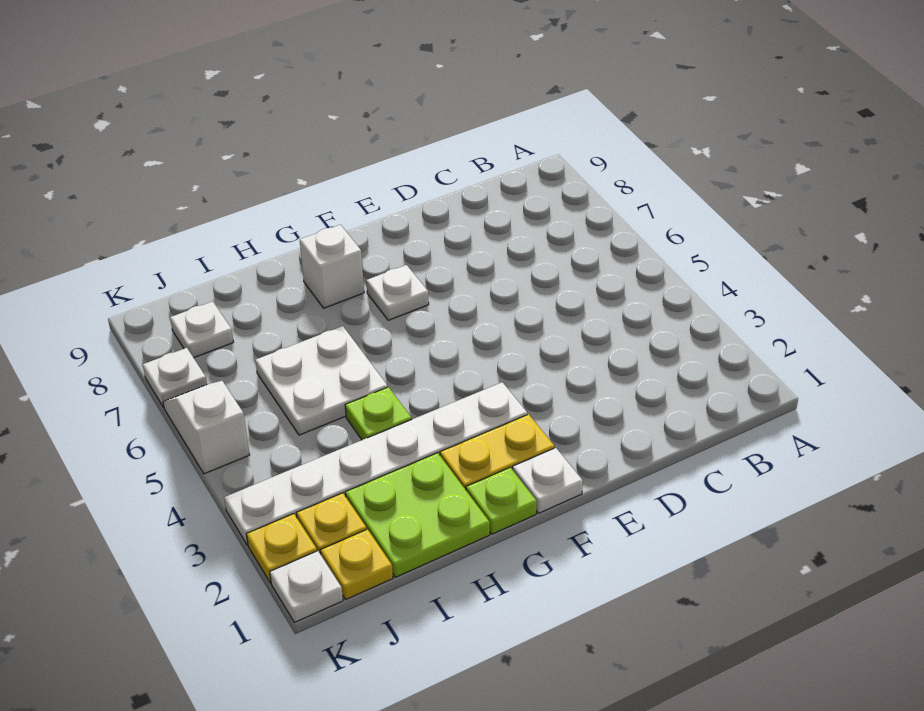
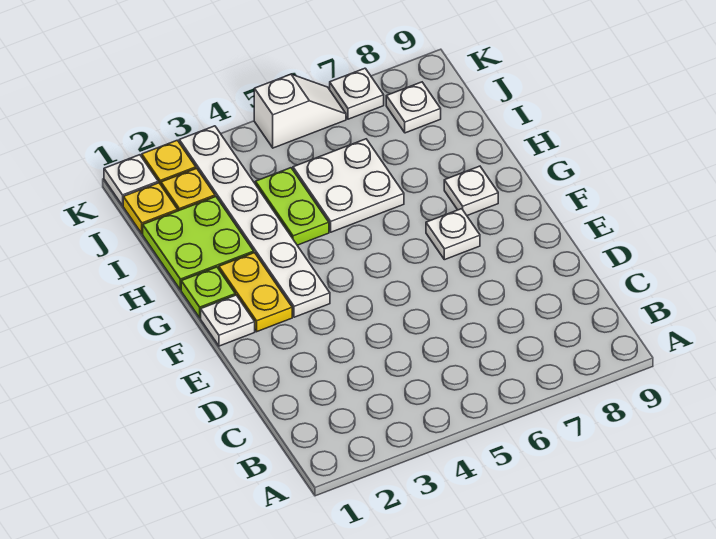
white brick G8 level 1 -> white plate G8 level 1
lime plate H4 level 1 -> lime plate H4:I4 level 1

